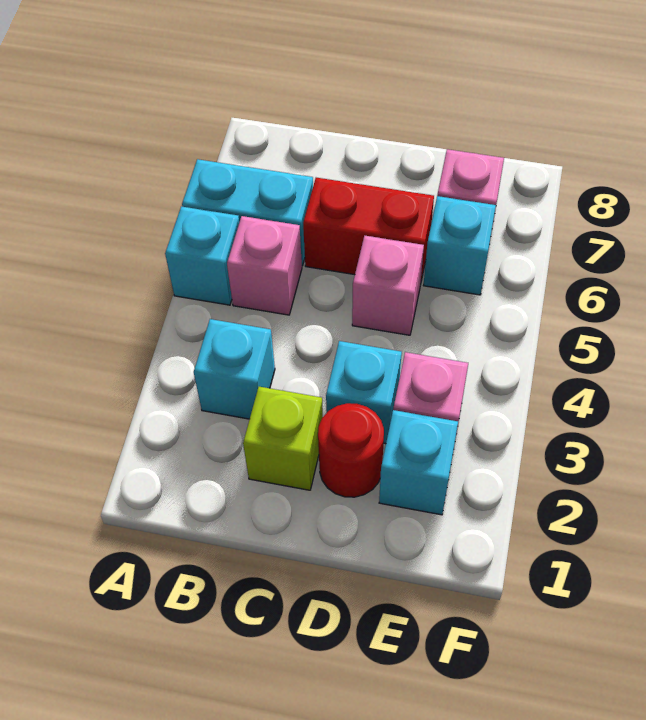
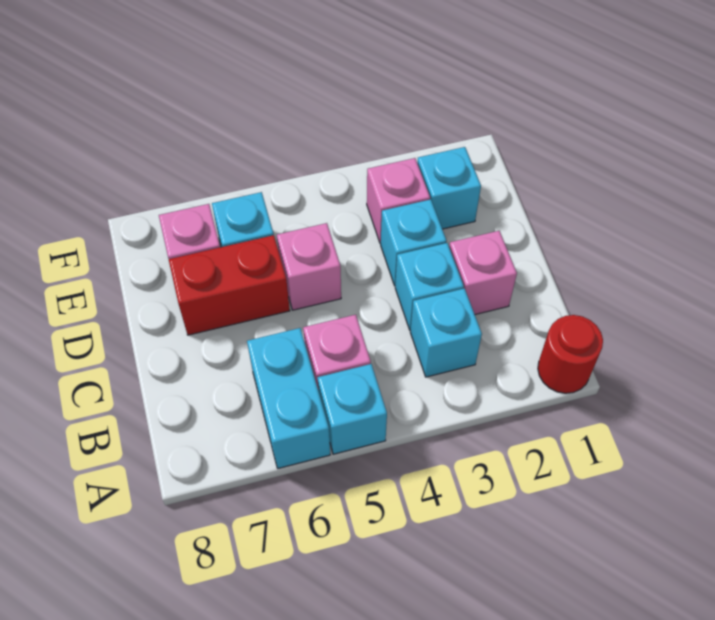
lime brick C2 level 1 -> pink brick C2 level 1
none -> cyan brick C3 level 1
red brick C6:D6 level 1 -> red brick D6:D7 level 1
red round brick D2 level 1 -> red round brick A1 level 1

